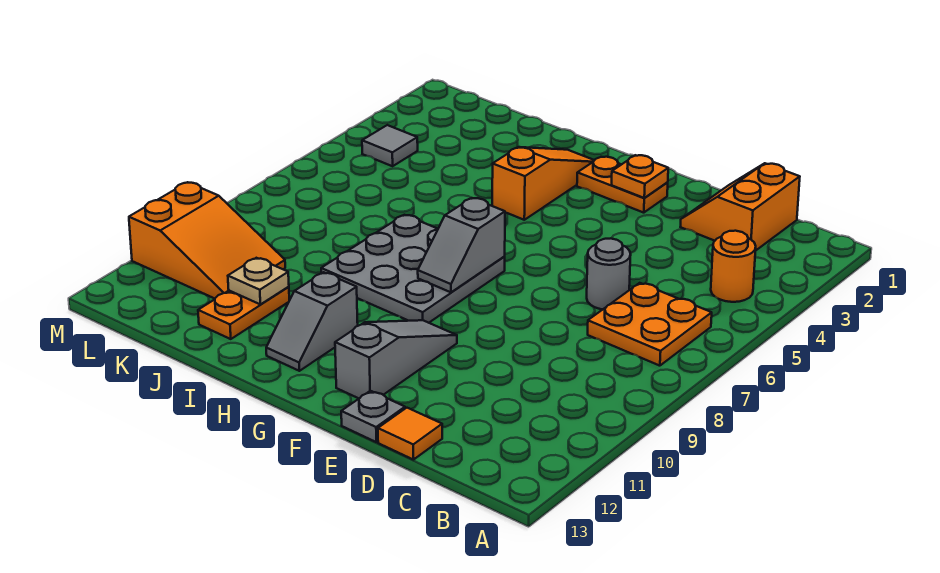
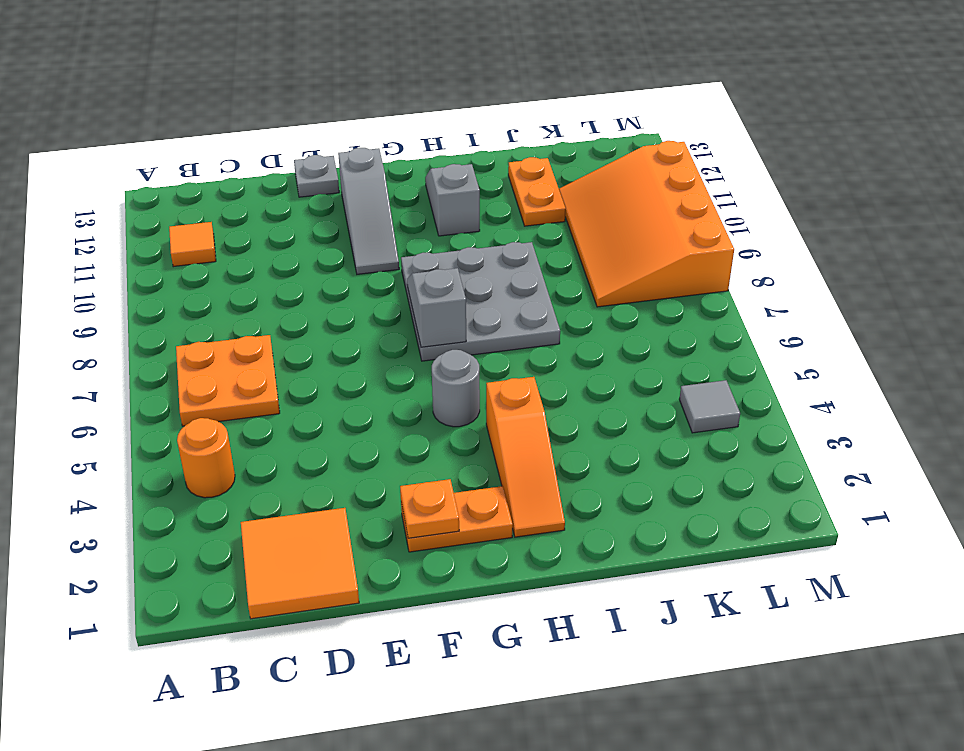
orange slope C1:D2 level 1 top C -> orange tile C1:D2 level 1
grey round brick D6 level 1 -> grey round brick G5 level 1
orange tile D13 level 1 -> orange tile B11 level 1
tan plate J11 level 2 -> none
orange slope K10:M11 level 1 top M -> orange slope K8:M11 level 1 top M

